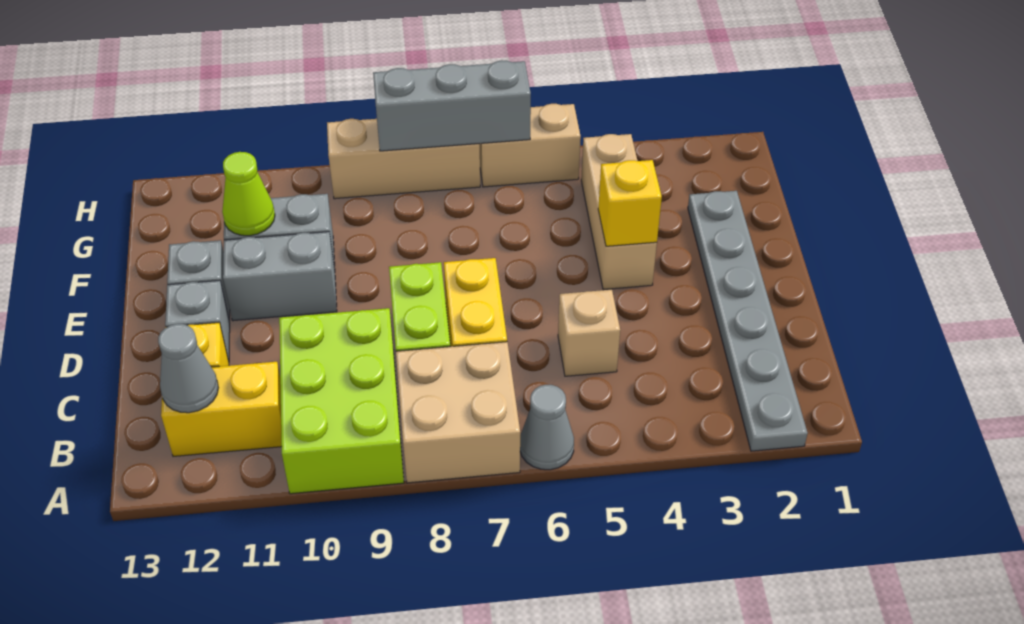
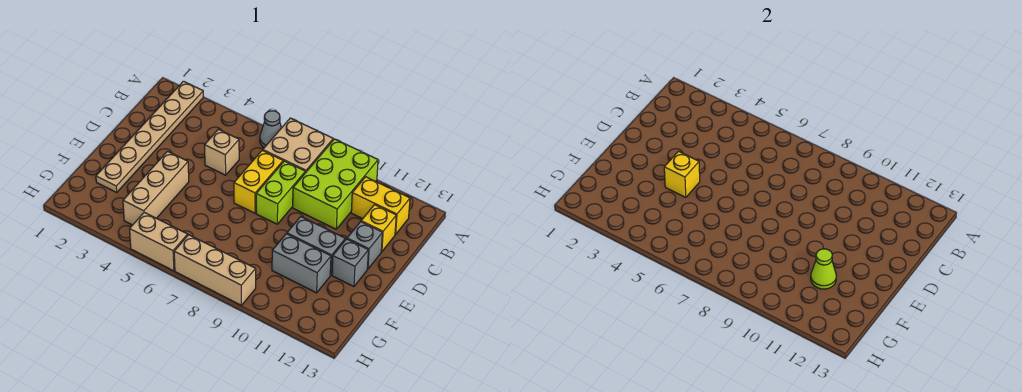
grey plate A2:F2 level 1 -> tan plate A2:F2 level 1
grey cone B12 level 2 -> none
grey brick H6:H8 level 2 -> none

